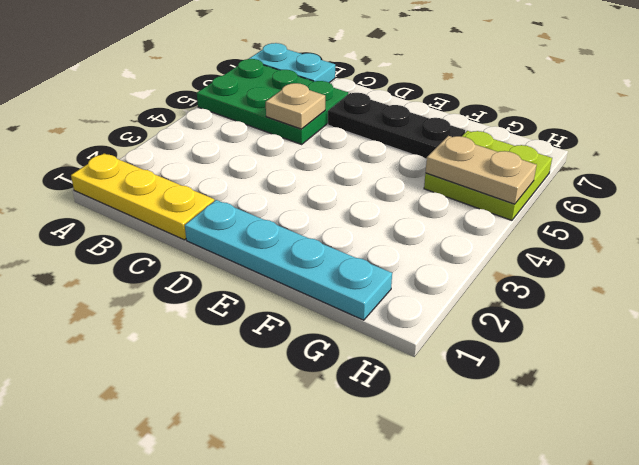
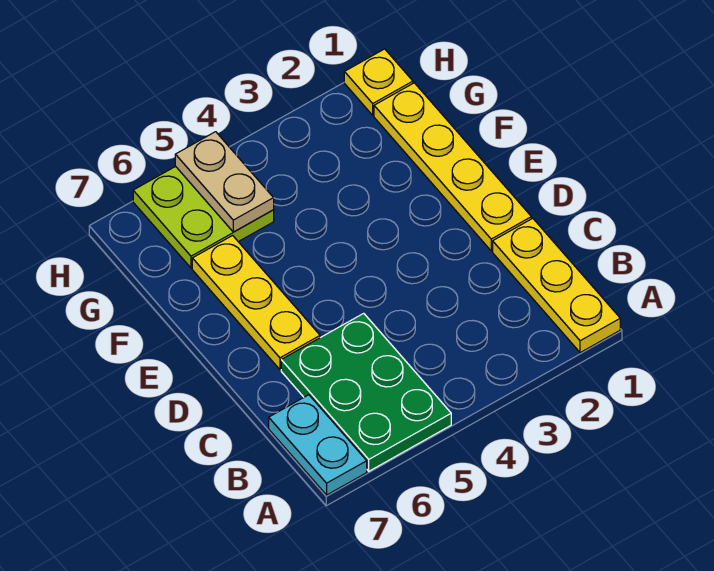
tan plate C5 level 2 -> none
cyan plate D1:G1 level 1 -> yellow plate D1:G1 level 1
black plate D6:F6 level 1 -> yellow plate D6:F6 level 1
none -> yellow plate H1 level 1

